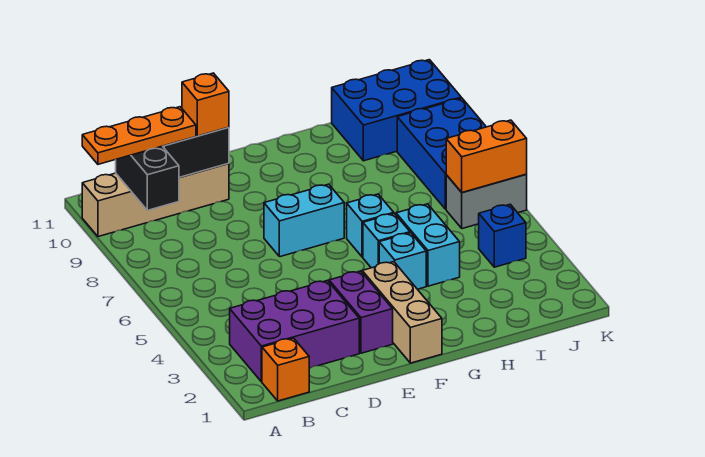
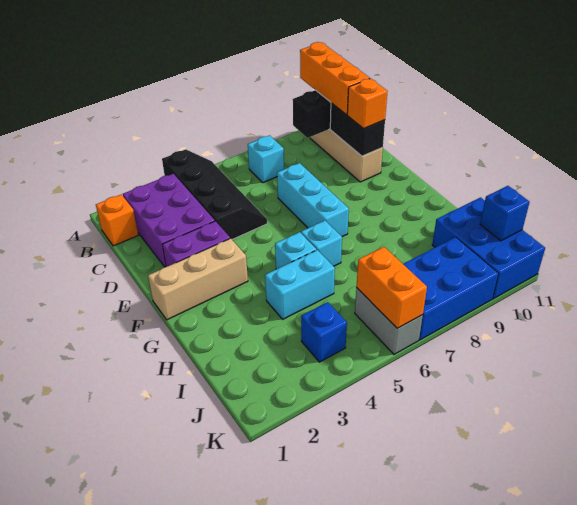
none -> black slope A4:D5 level 1 top 4
orange plate A10:C10 level 3 -> orange brick A10:C10 level 3
cyan brick E7:F7 level 1 -> cyan brick D7:F7 level 1
cyan brick G4 level 1 -> cyan brick B7 level 1
none -> blue brick J11 level 2

